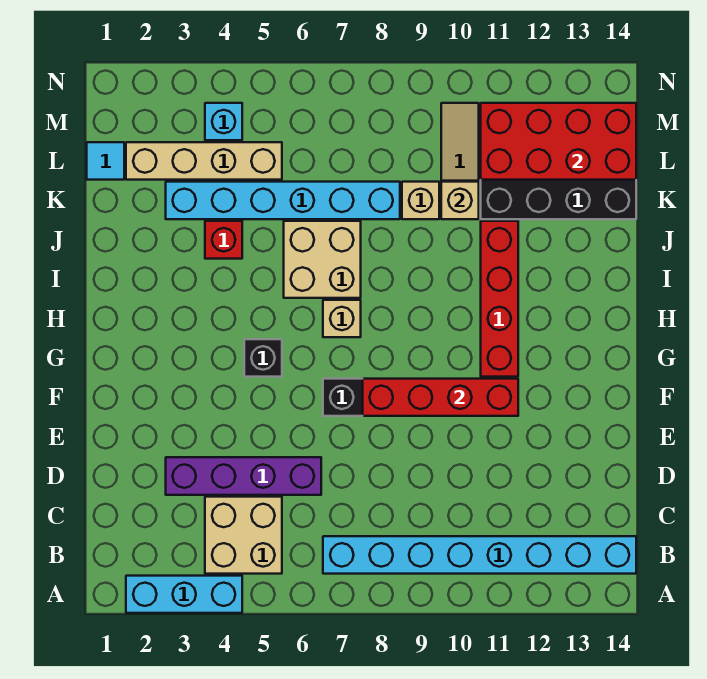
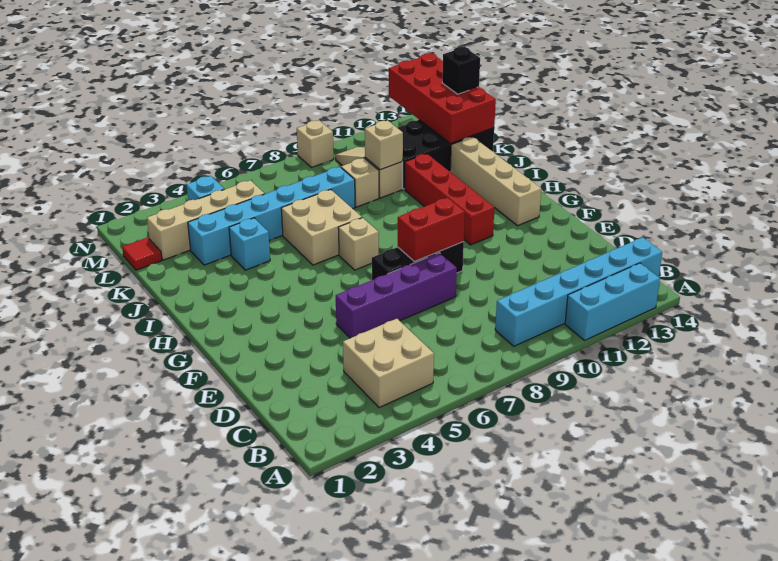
cyan brick A2:A4 level 1 -> cyan brick A11:A13 level 1
cyan brick B7:B14 level 1 -> cyan brick B9:B14 level 1
purple brick D3:D6 level 1 -> purple brick E5:E8 level 1
red brick F8:F11 level 2 -> red brick F8:F9 level 2
black brick G5 level 1 -> black brick L14 level 3
none -> tan brick G13:J13 level 1
red brick J4 level 1 -> cyan brick J4 level 1
cyan tile L1 level 1 -> red tile L1 level 1
red brick L11:M14 level 2 -> red brick K13:N14 level 2
none -> tan brick N9 level 1

